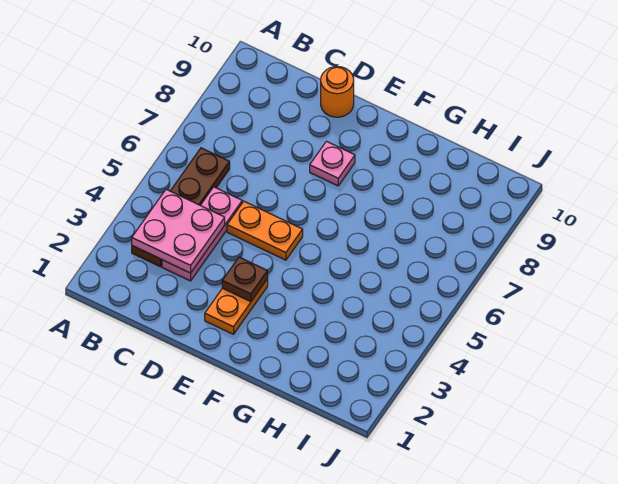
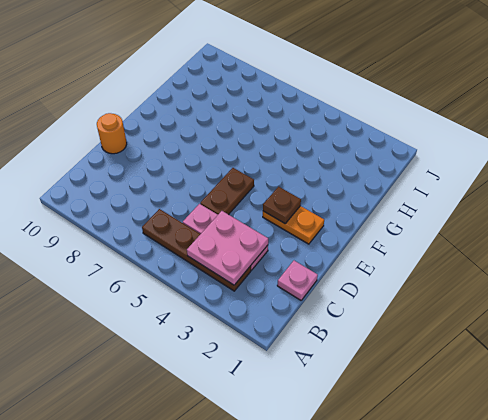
orange plate D5:E5 level 1 -> brown plate D5:E5 level 1
pink plate E8 level 1 -> pink plate C1 level 1

